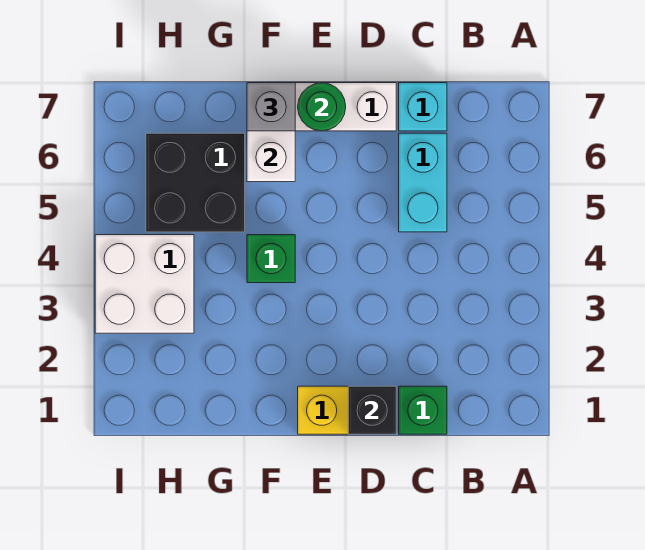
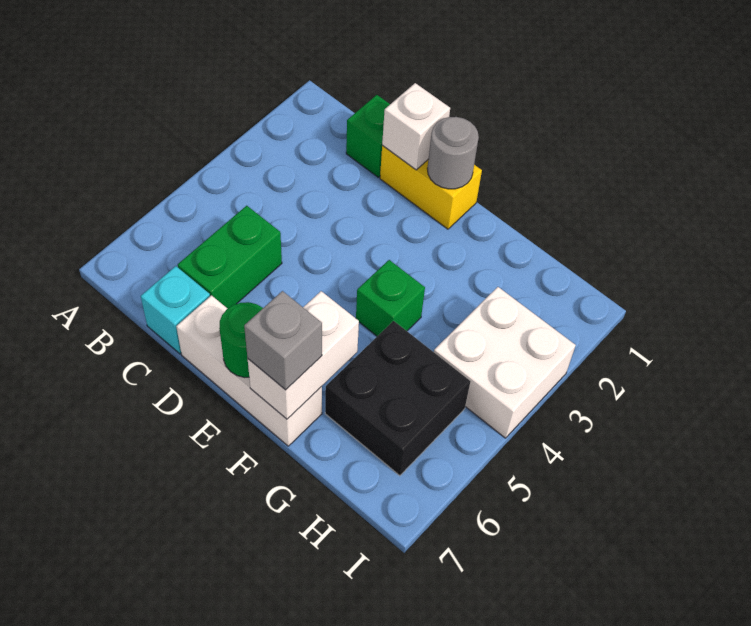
cyan brick C5:C6 level 1 -> green brick C5:C6 level 1
black brick D1 level 2 -> white brick D1 level 2
none -> grey round brick E1 level 2

